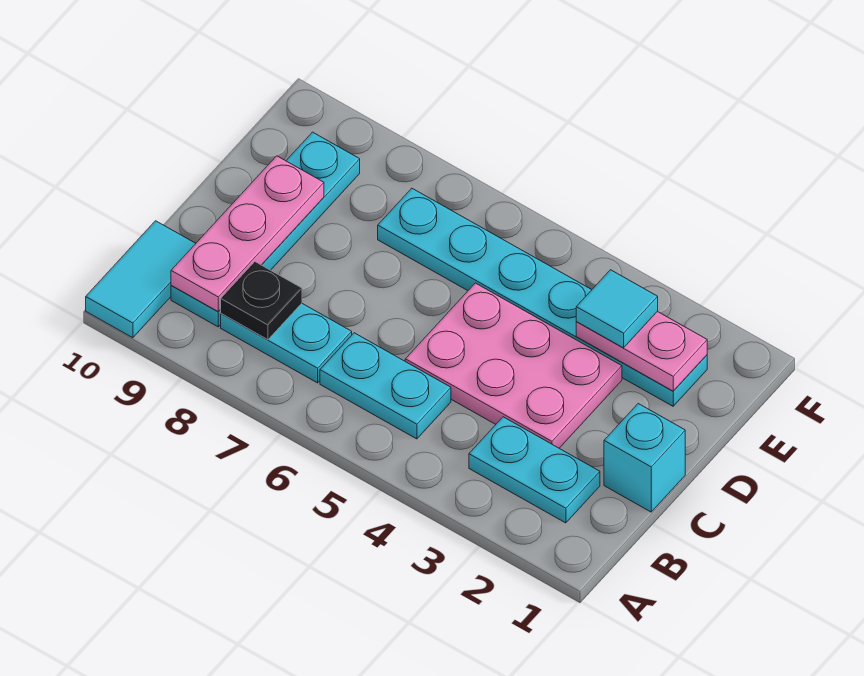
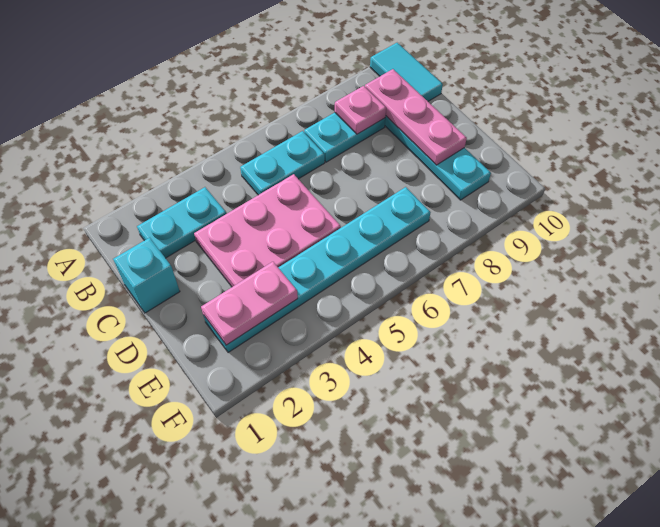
black plate B8 level 2 -> pink plate B8 level 2
cyan tile E3 level 3 -> none

